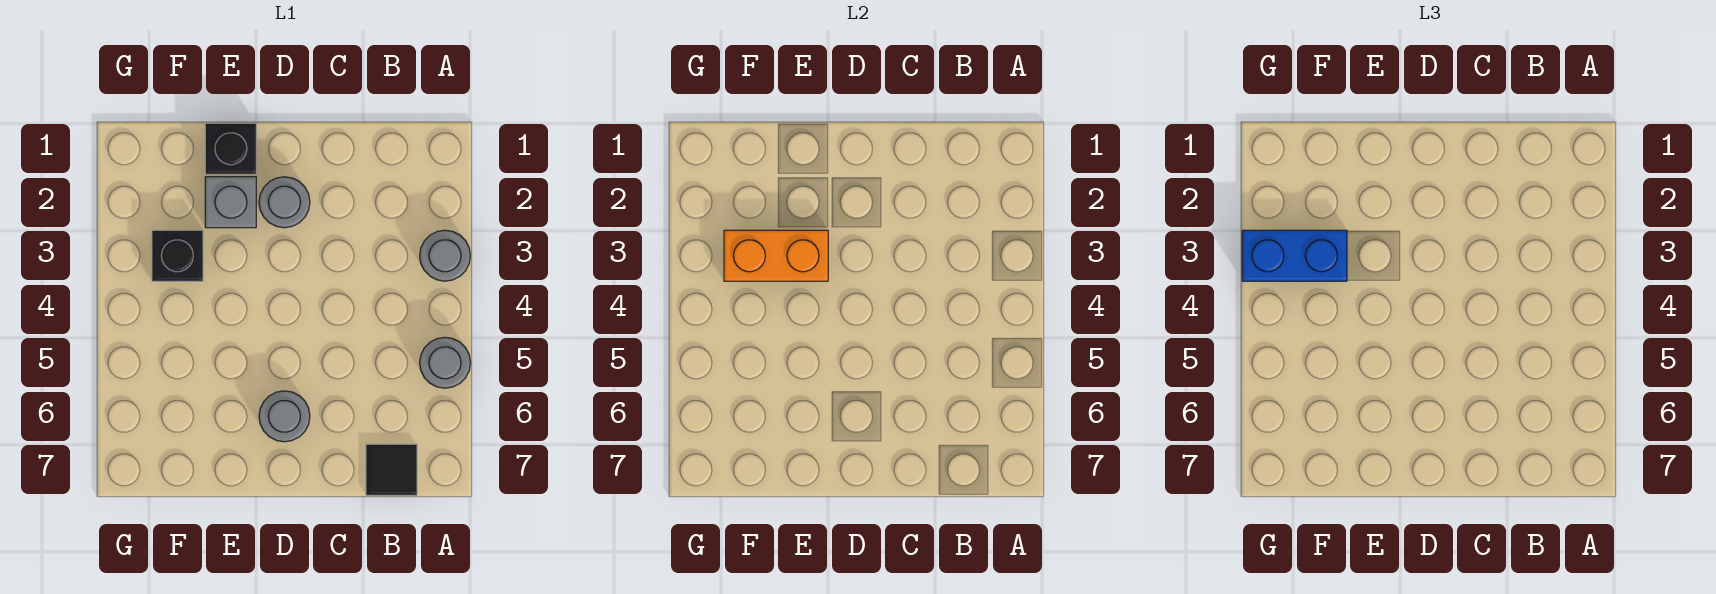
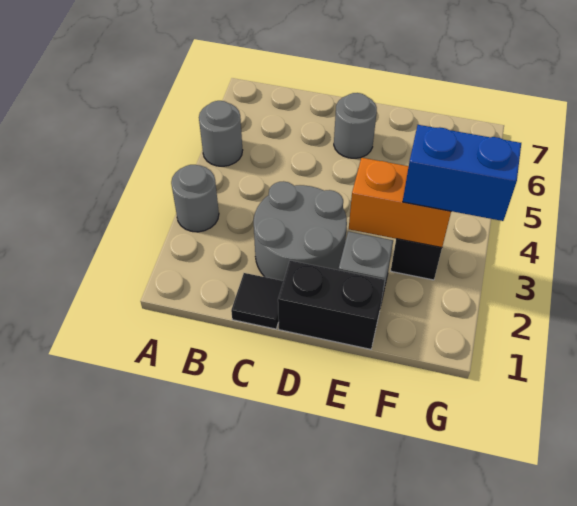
black tile B7 level 1 -> black tile C1 level 1
grey round brick D2 level 1 -> grey round brick C2:D3 level 1
black brick E1 level 1 -> black brick D1:E1 level 1

